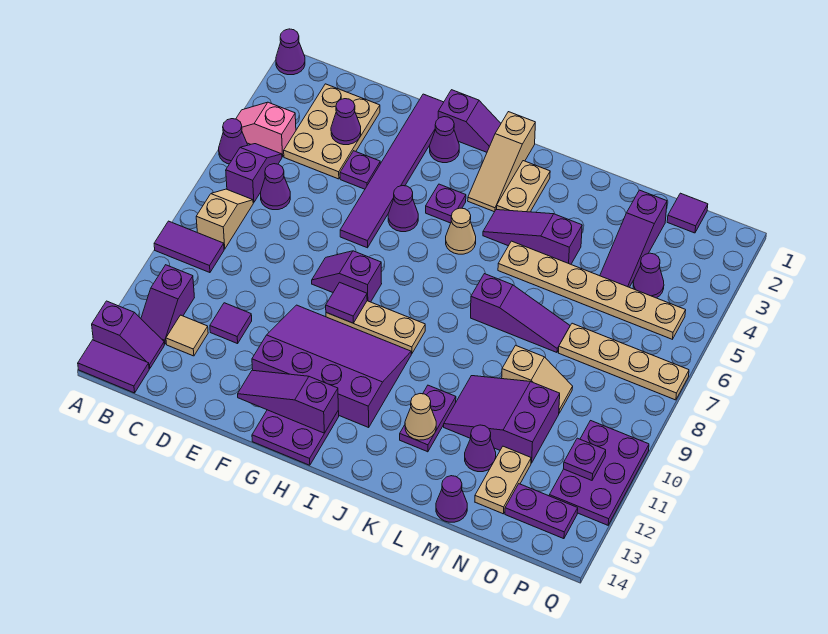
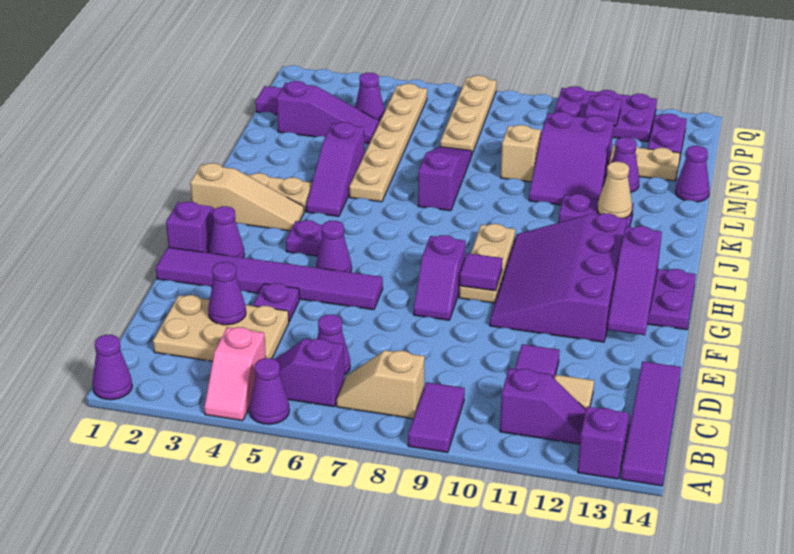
purple tile A14:B14 level 1 -> purple tile A14:D14 level 1
tan cone I5 level 1 -> none

